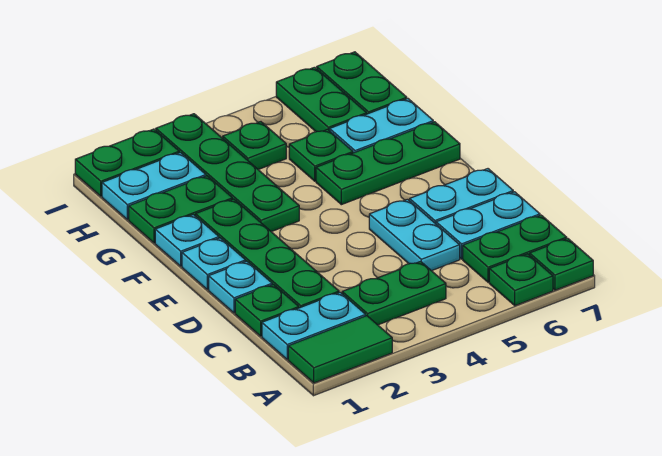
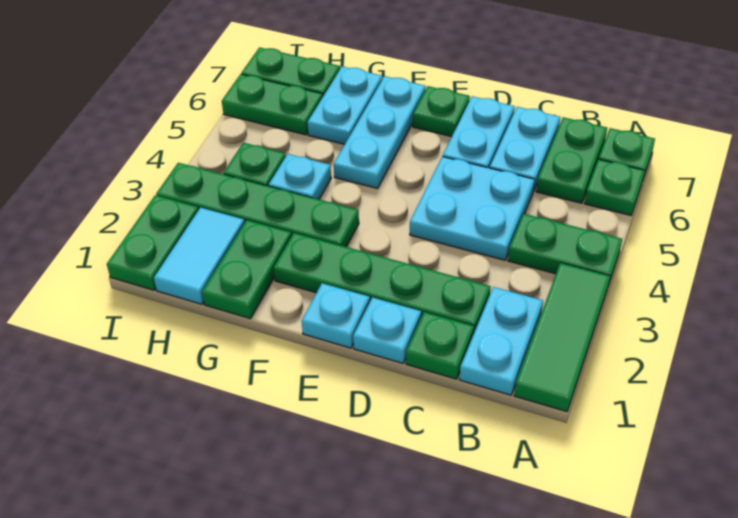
green tile A1:A2 level 1 -> green tile A1:A3 level 1
green plate B3:B4 level 1 -> green plate A4:B4 level 1
cyan plate C5:D5 level 1 -> cyan plate C4:D5 level 1
cyan plate F1 level 1 -> cyan plate G4 level 1
green plate F5:F7 level 1 -> cyan plate F5:F7 level 1
green plate G5 level 1 -> green plate E7 level 1
cyan plate H1:H2 level 1 -> cyan tile H1:H2 level 1

